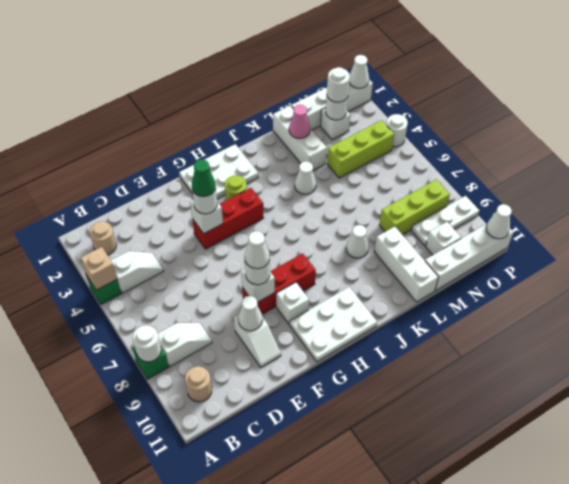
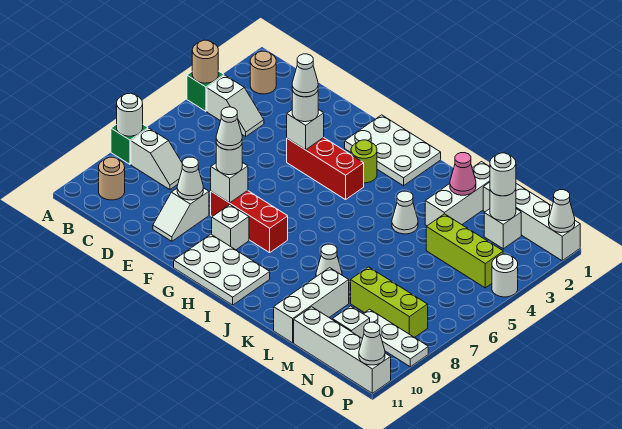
tan brick A4 level 2 -> tan round brick A4 level 2
green cone F4 level 4 -> white cone F4 level 4

